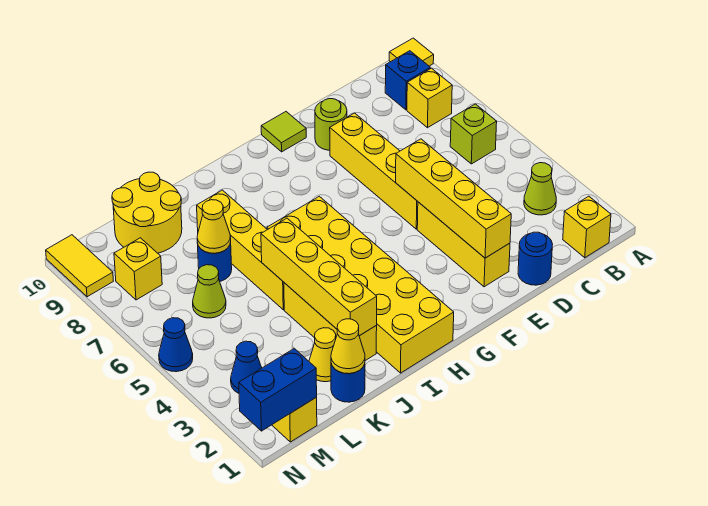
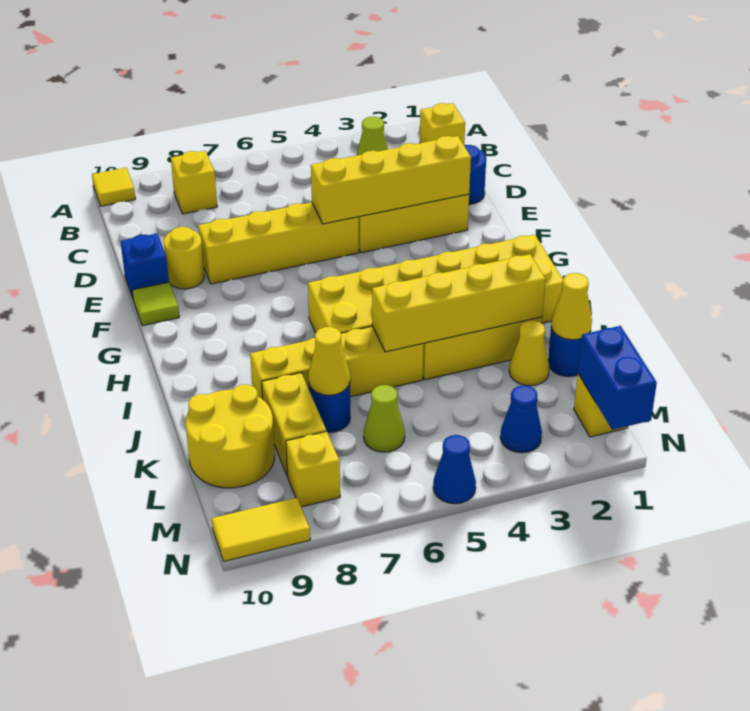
lime brick B6 level 1 -> none
blue brick B9 level 1 -> blue brick E10 level 1
lime round brick E9 level 1 -> yellow round brick E9 level 1
none -> yellow brick K8:L8 level 1

